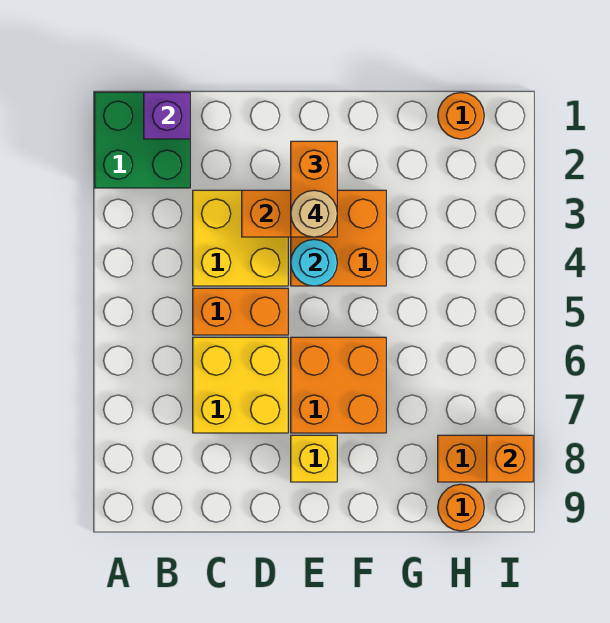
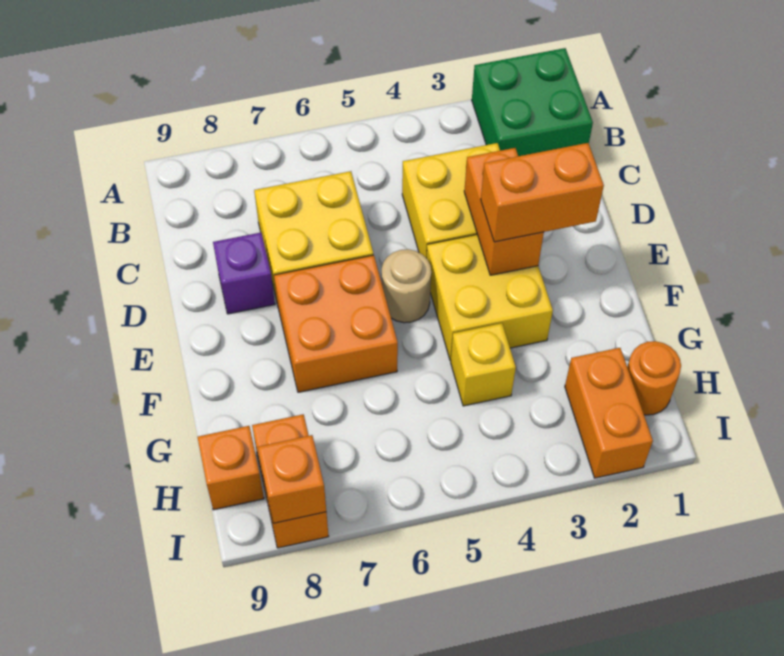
purple brick B1 level 2 -> purple brick D8 level 1
orange brick C5:D5 level 1 -> orange brick H2:I2 level 1
orange brick E3:F4 level 1 -> yellow brick E3:F4 level 1
tan round brick E3 level 4 -> tan round brick E5 level 1
cyan round brick E4 level 2 -> none
yellow brick E8 level 1 -> yellow brick G4 level 1
orange round brick H9 level 1 -> orange brick H9 level 1

